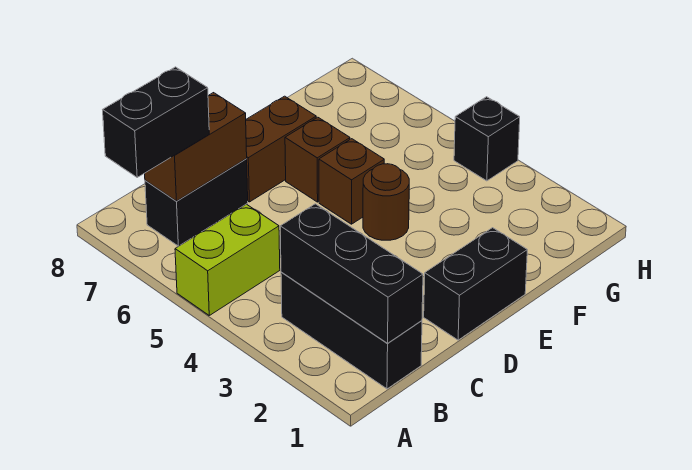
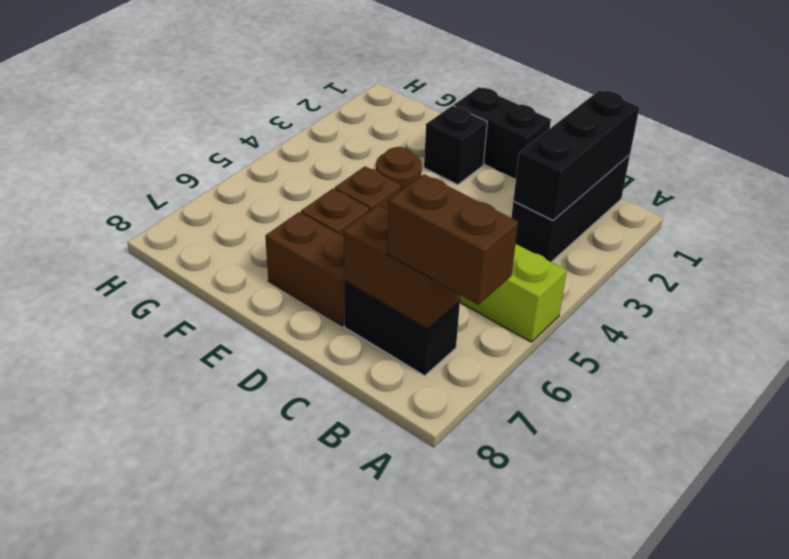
black brick A7:B7 level 3 -> brown brick A7:B7 level 3
black brick H4 level 1 -> black brick E2 level 1

